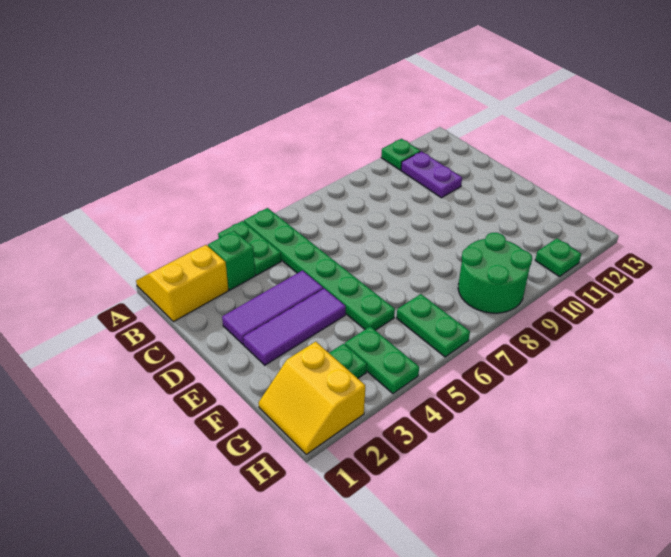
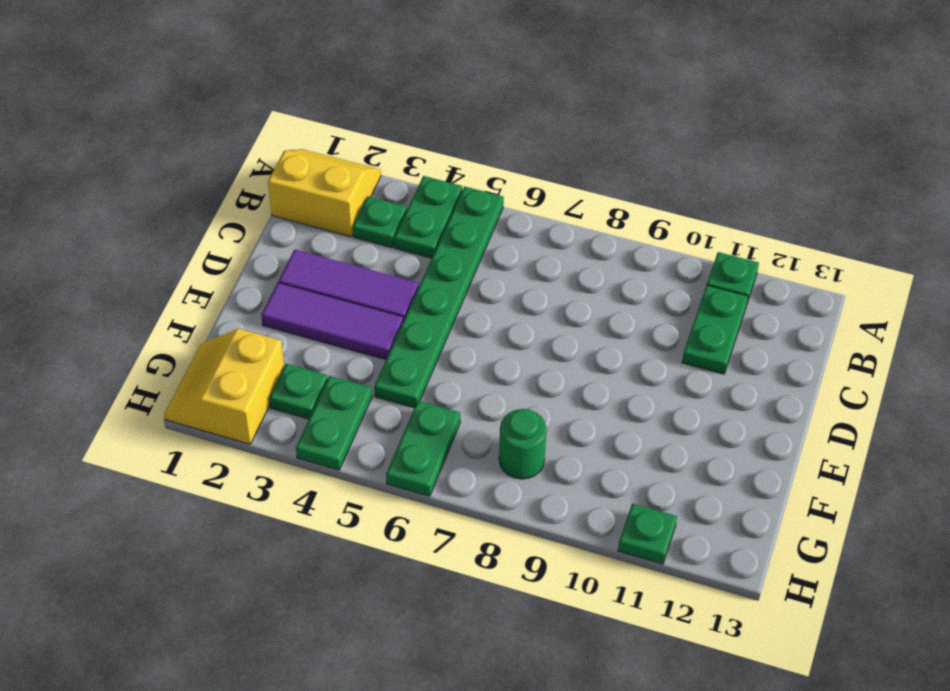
green brick B3 level 1 -> green plate B3 level 1
purple plate B11:C11 level 1 -> green plate B11:C11 level 1
green round brick G8:H9 level 1 -> green round brick G8 level 1

